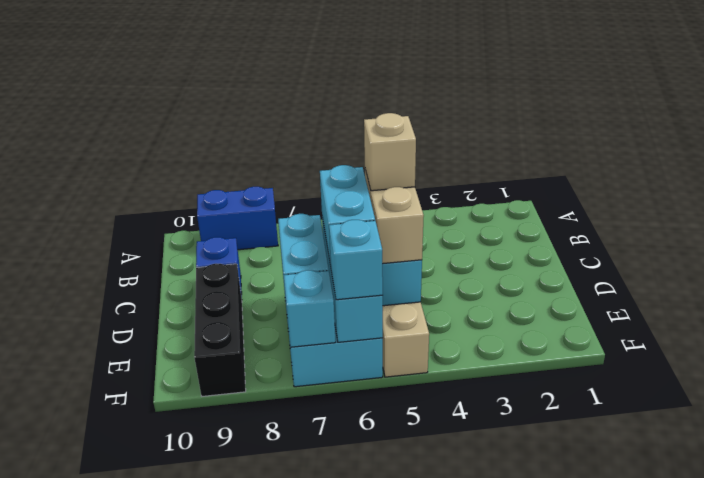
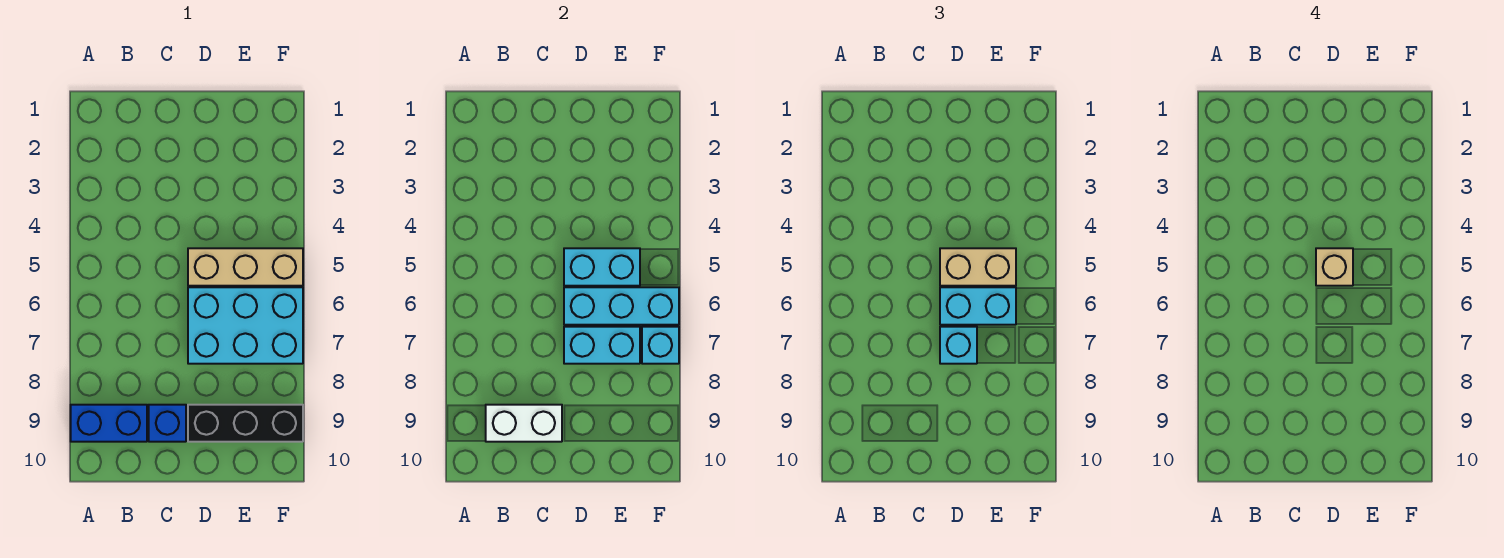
blue brick A8:A9 level 1 -> blue brick A9:B9 level 1
none -> white brick B9:C9 level 2
cyan brick F6 level 3 -> cyan brick D7 level 3

